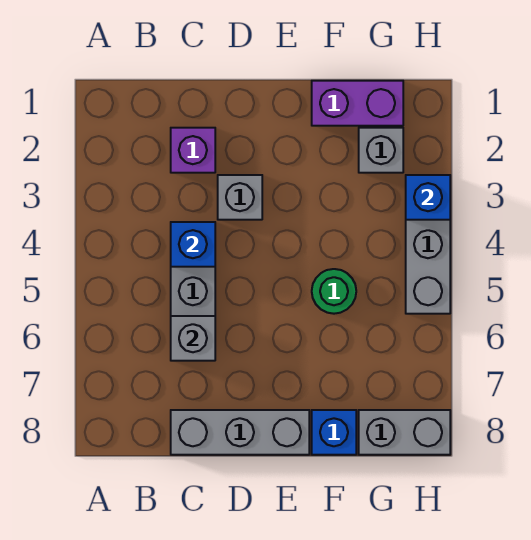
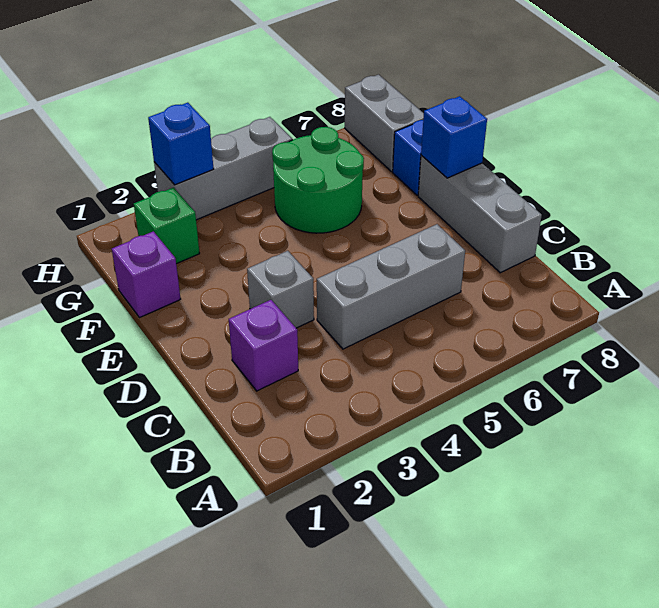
blue brick C4 level 2 -> blue brick E8 level 2
grey brick C6 level 2 -> none
purple brick F1:G1 level 1 -> purple brick F1 level 1
green round brick F5 level 1 -> green round brick F5:G6 level 1
grey brick G2 level 1 -> green brick G2 level 1

